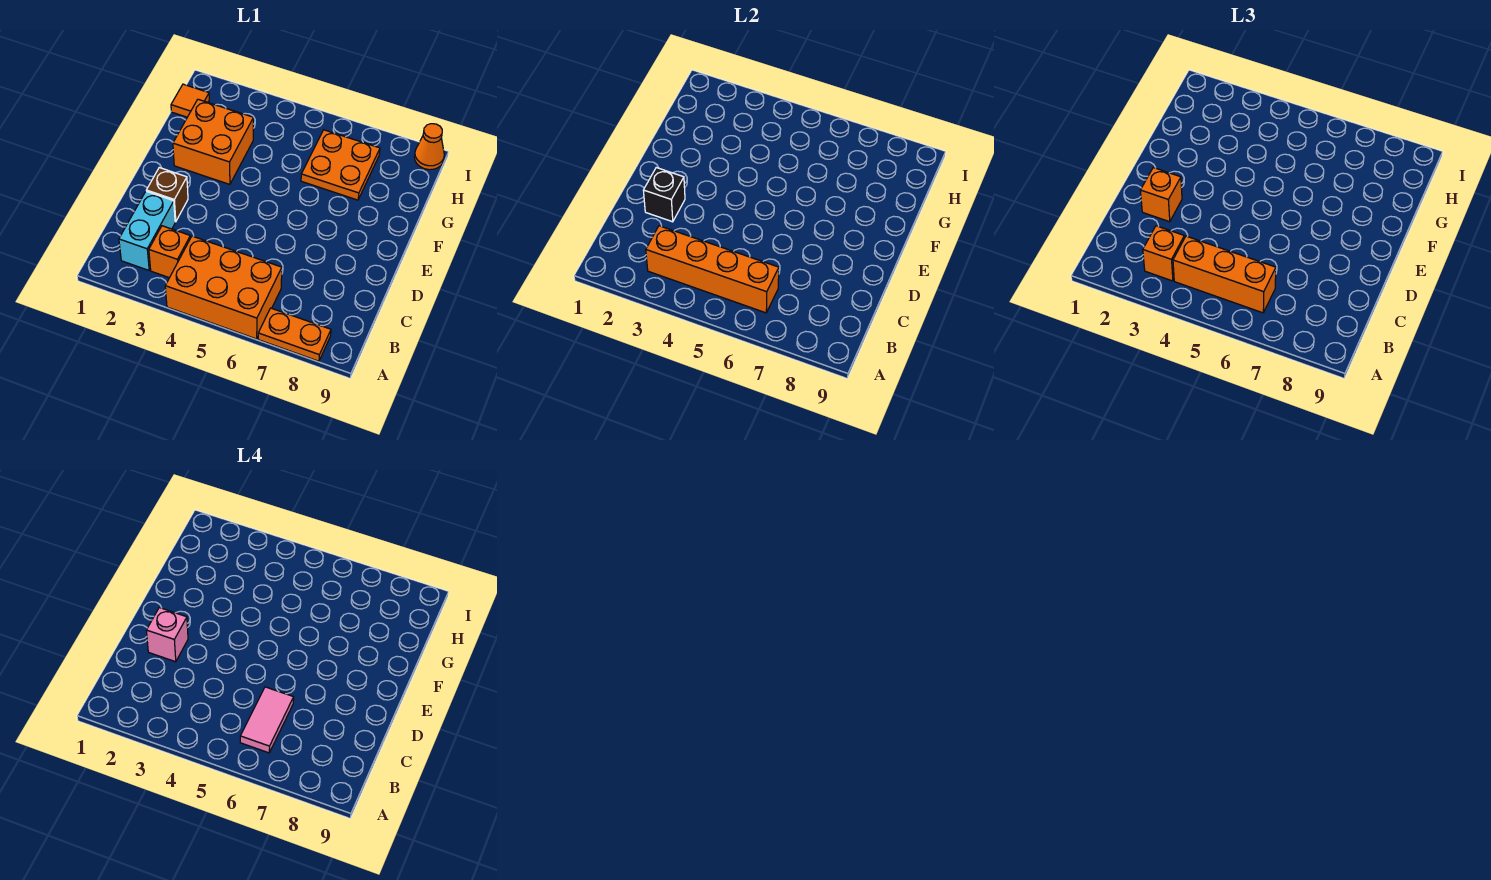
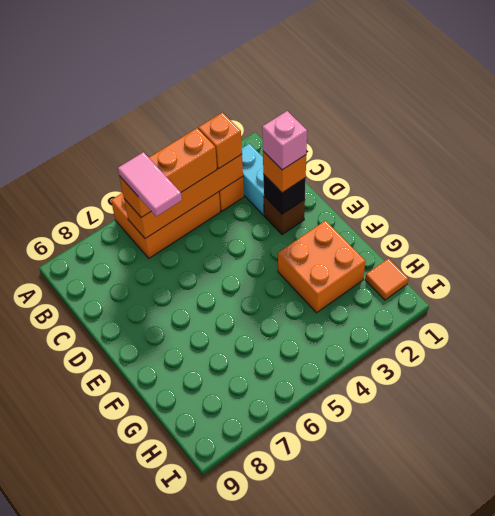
orange plate A7:A8 level 1 -> none
orange plate G6:H7 level 1 -> none
orange cone I9 level 1 -> none

